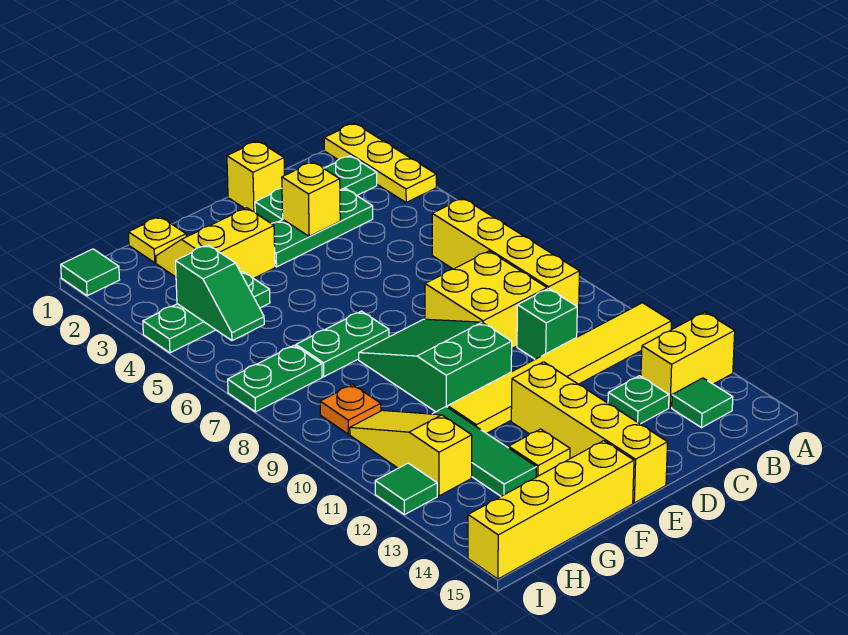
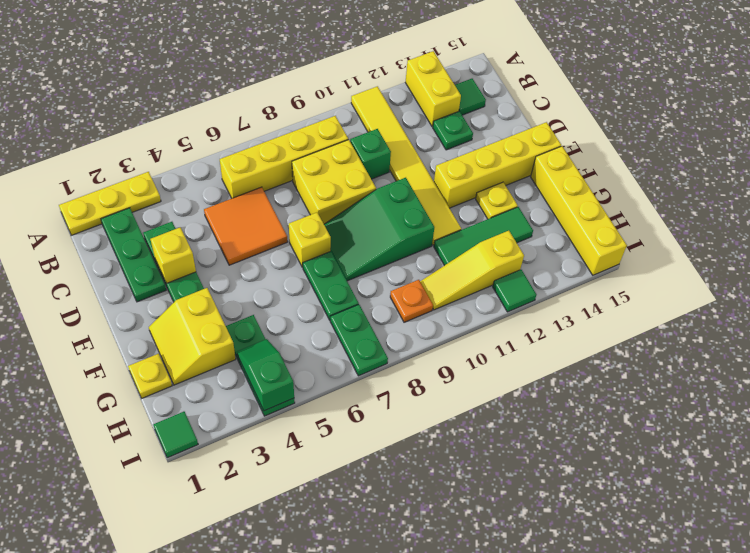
none -> orange tile C5:D6 level 1
yellow brick D1 level 1 -> yellow brick E7 level 1
green slope H4:H5 level 2 top 4 -> green slope H4:I4 level 2 top I

